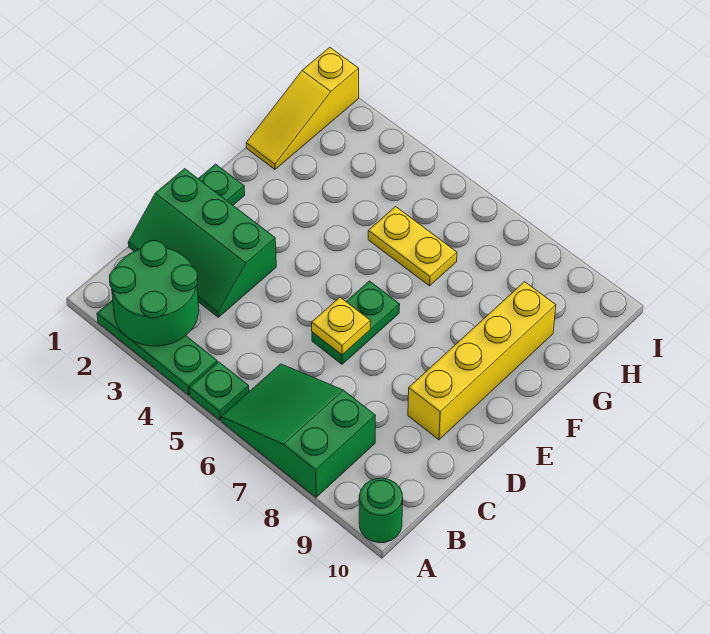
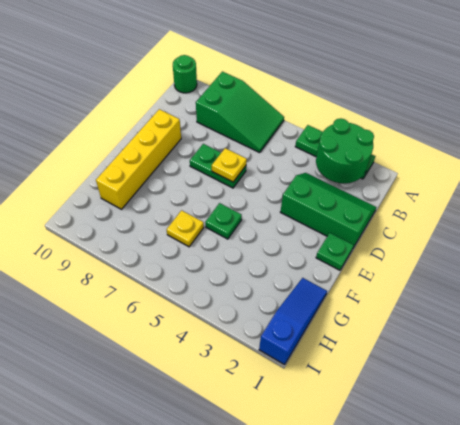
green plate A5 level 1 -> green plate F5 level 1
green plate D6:E6 level 1 -> green plate D6:D7 level 1
yellow slope G1:I1 level 1 top I -> blue slope G1:I1 level 1 top I
yellow plate G5:G6 level 1 -> yellow plate G6 level 1

